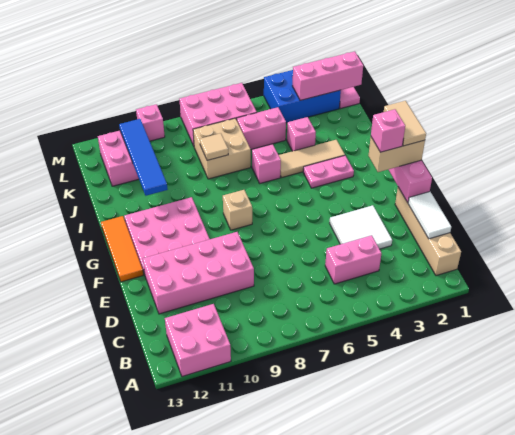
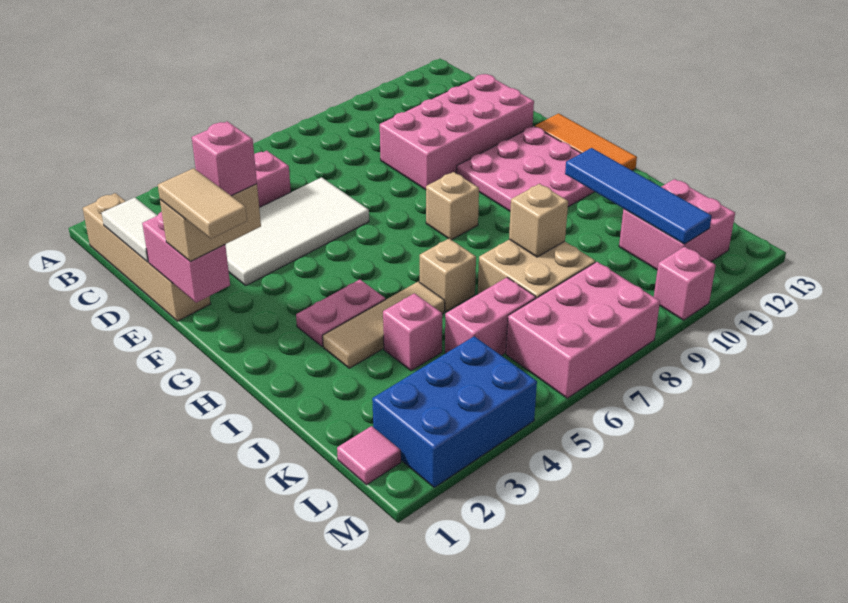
pink brick A11:B12 level 1 -> none
white tile D3:E4 level 1 -> white tile D3:E6 level 1
pink brick I6 level 1 -> tan brick I6 level 1
tan tile J8 level 2 -> tan brick J8 level 2
pink brick L1:L3 level 2 -> none

